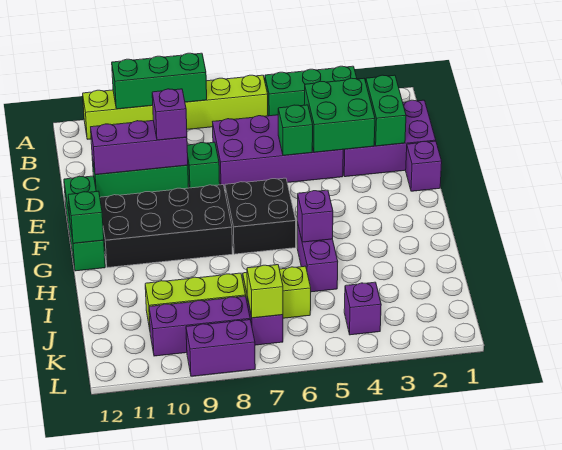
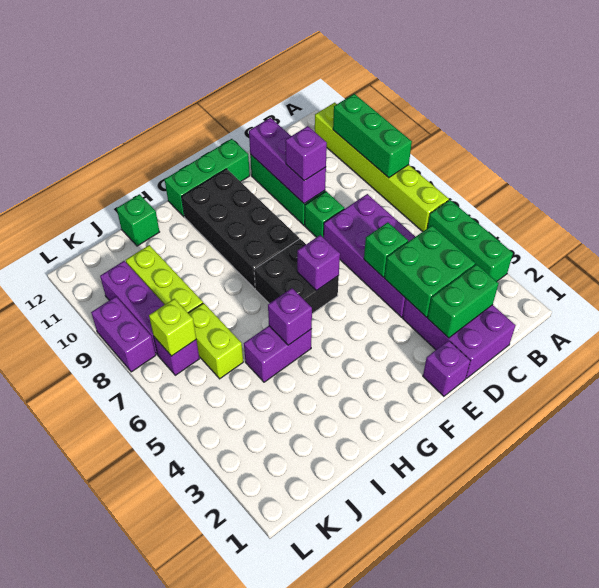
green brick G12 level 2 -> green brick I12 level 1
purple brick K4 level 1 -> purple brick F6 level 2

